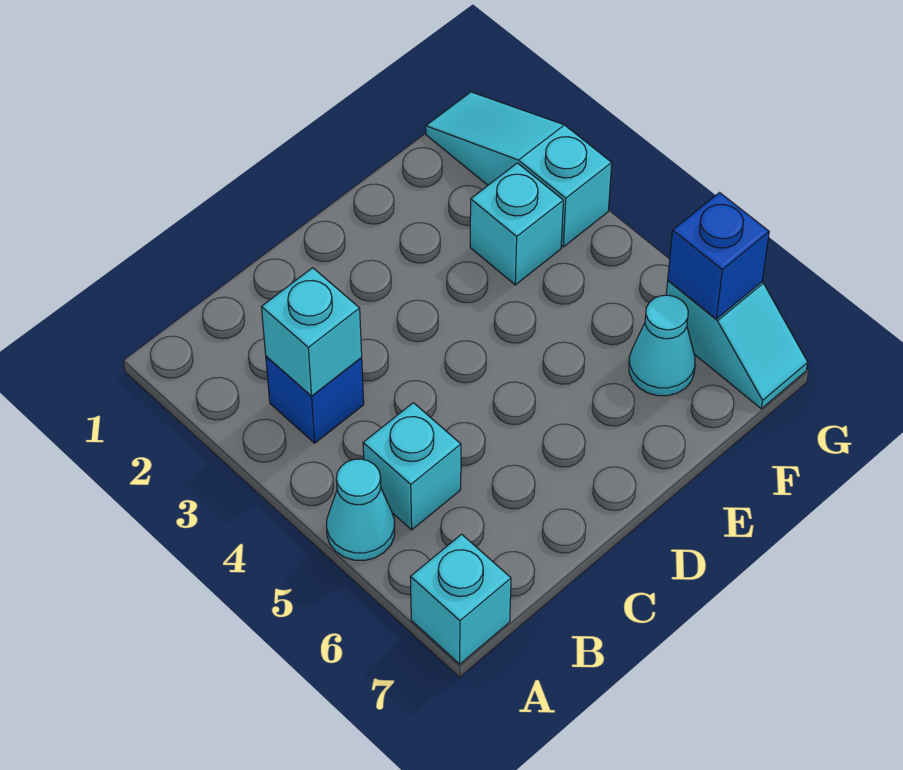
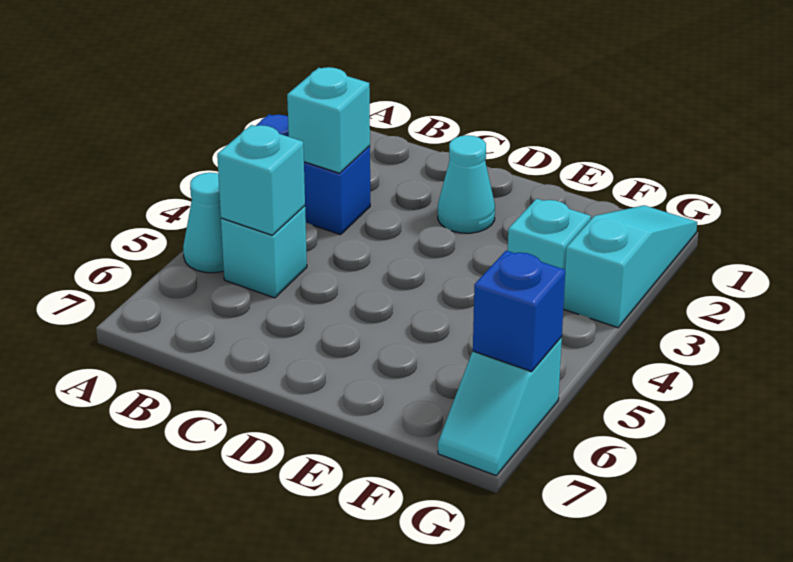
cyan brick A7 level 1 -> cyan brick B5 level 2
blue brick B3 level 1 -> blue brick A3:B3 level 1
cyan cone F6 level 1 -> cyan cone D2 level 1

